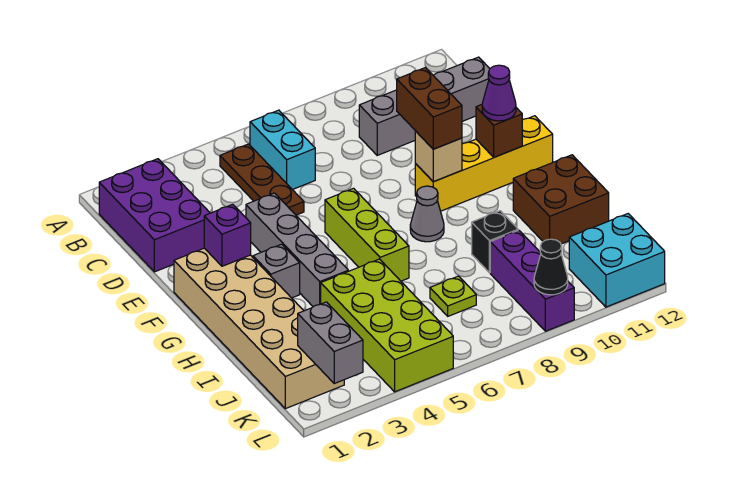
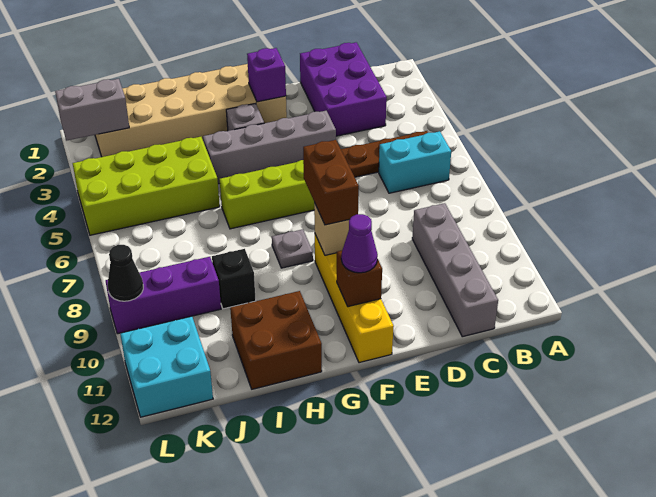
purple brick B1:D2 level 1 -> purple brick C1:D3 level 1
brown brick E9:F9 level 3 -> brown brick F8:F9 level 3
grey cone G8 level 1 -> grey plate G8 level 1
lime plate J7 level 1 -> none

